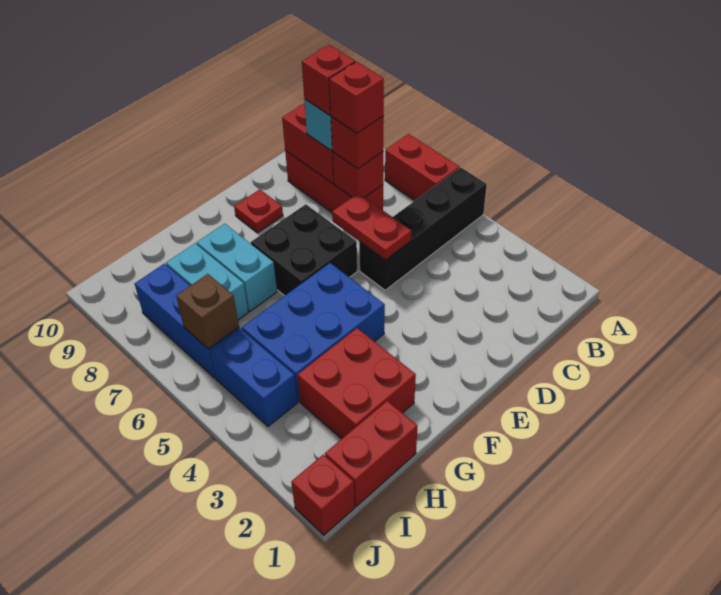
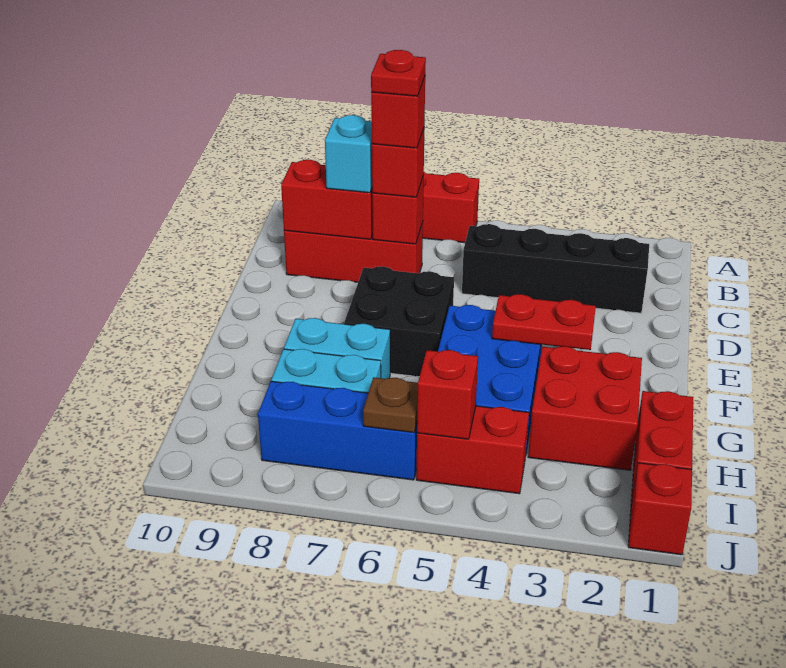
black brick A5:D5 level 1 -> black brick C2:C5 level 1
red brick C8 level 4 -> red brick I5 level 2
red plate D5:D6 level 2 -> red plate F3:F4 level 2
red plate E9 level 1 -> red plate C7 level 5
blue brick I4:I5 level 1 -> red brick I4:I5 level 1
brown brick I6 level 2 -> brown plate I6 level 2

